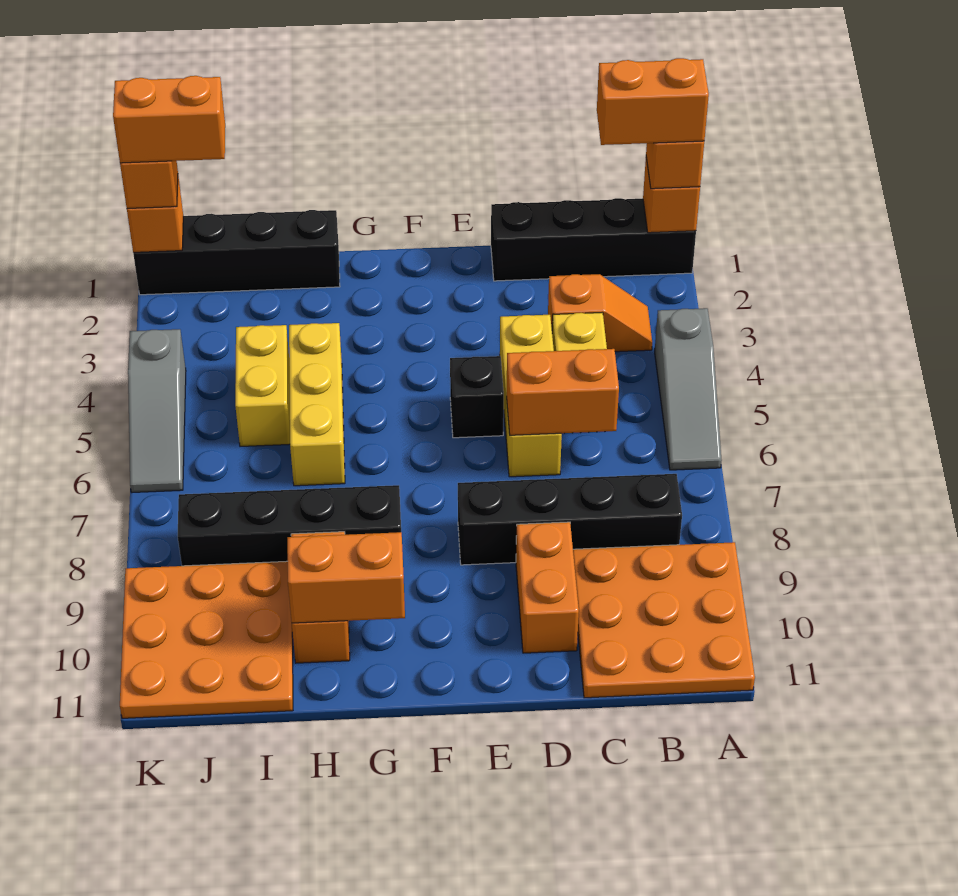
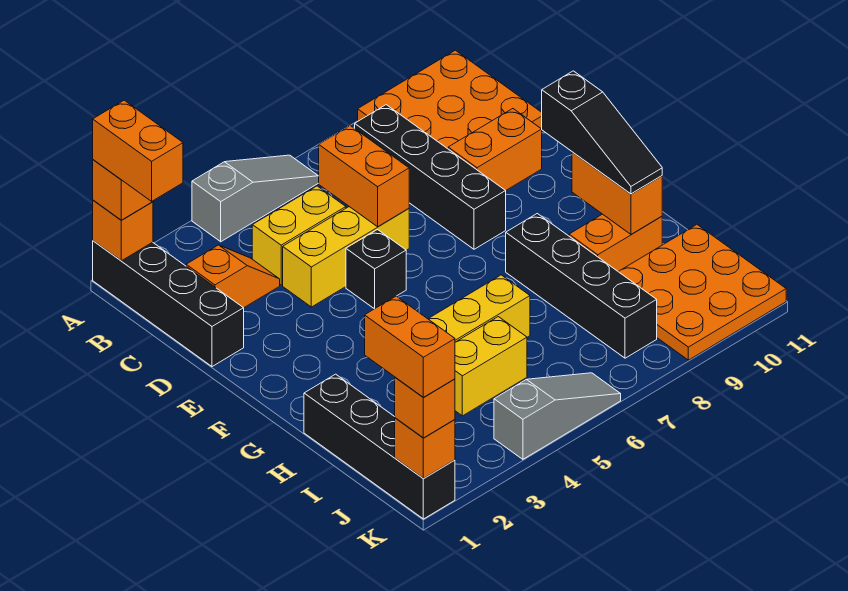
orange slope B3:C3 level 1 top C -> orange slope C2:C3 level 1 top 2
none -> black slope F10:H10 level 3 top F

